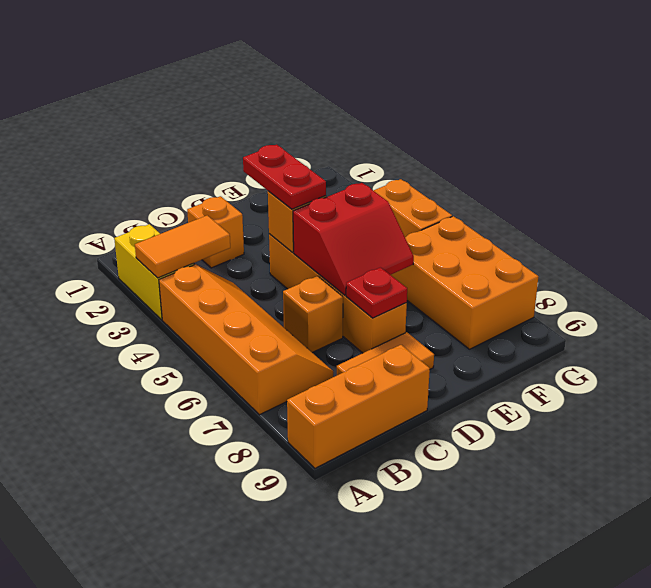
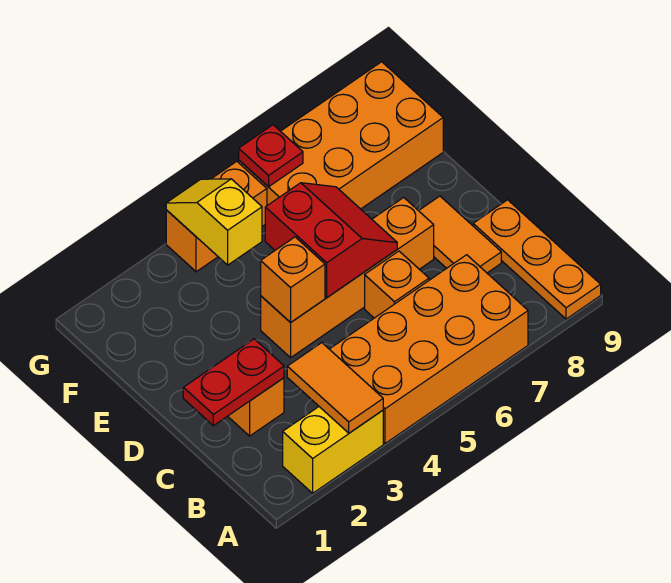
orange slope A4:B7 level 1 top A -> orange brick A4:B7 level 1
orange brick A9:C9 level 1 -> orange plate A9:C9 level 1
red plate D3:D4 level 3 -> red plate C1:C2 level 2
red plate D7 level 2 -> red plate G6 level 2
none -> yellow slope F4:G4 level 2 top F
orange brick F6:G8 level 1 -> orange brick F6:G9 level 1

